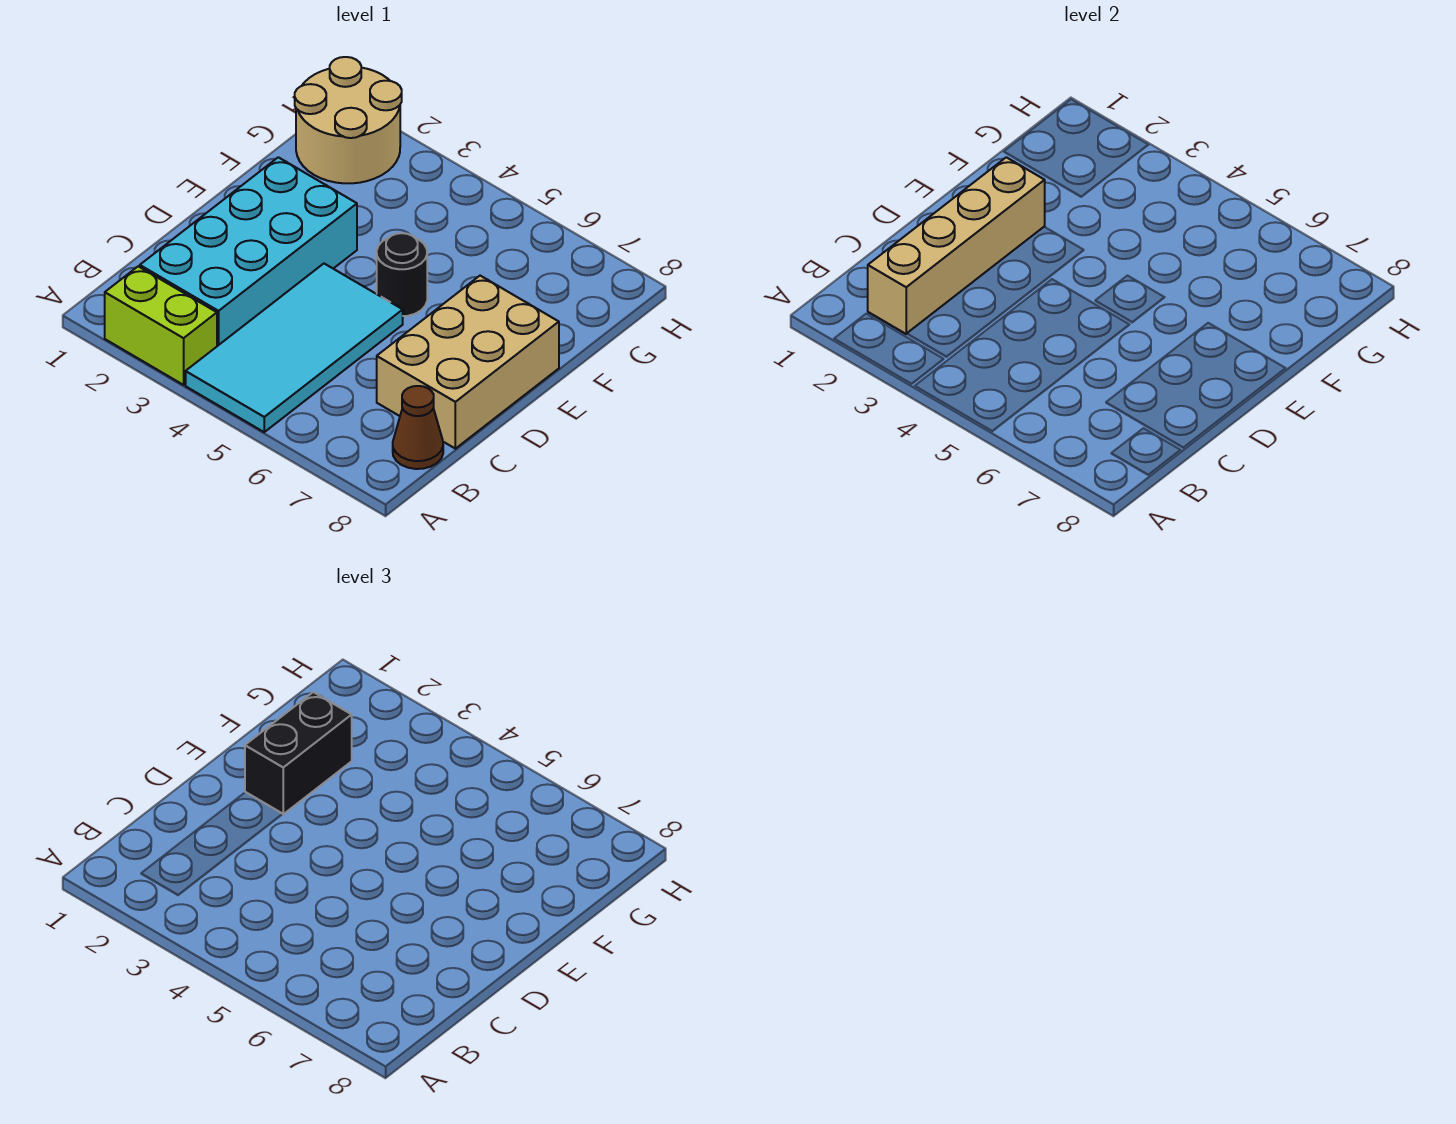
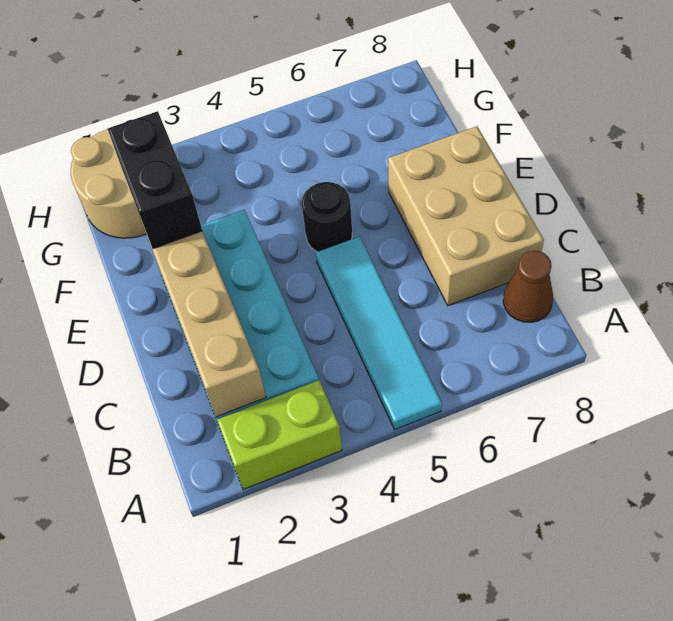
cyan tile A4:D5 level 1 -> cyan tile A5:D5 level 1

